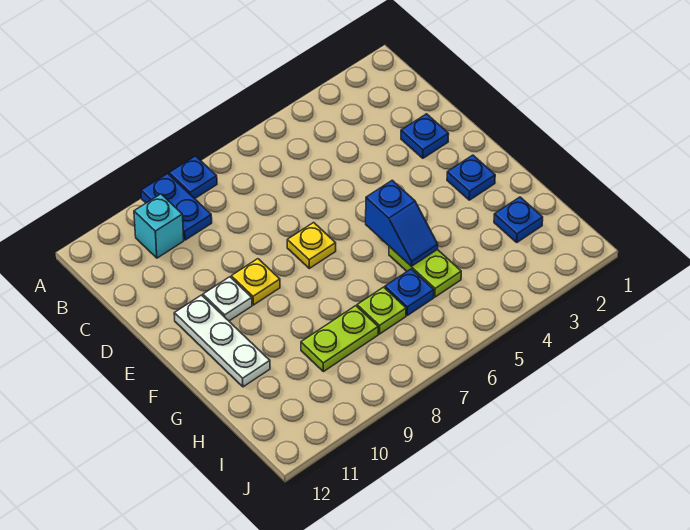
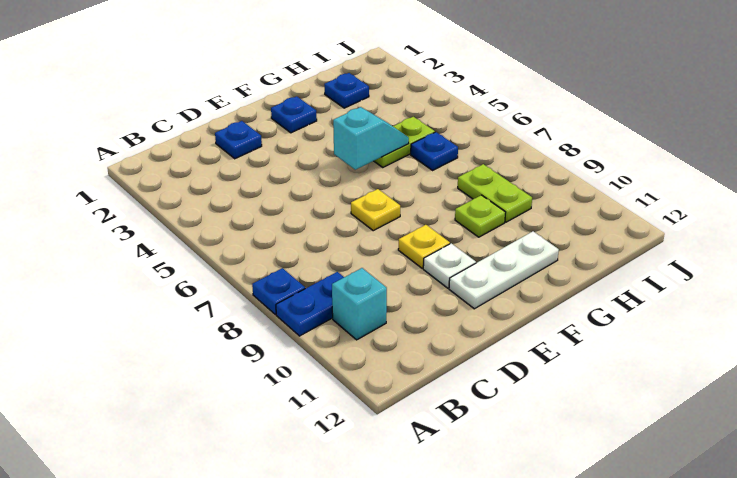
blue slope F5:G5 level 2 top F -> cyan slope F5:G5 level 2 top F
lime plate H7 level 1 -> lime plate G9 level 1

